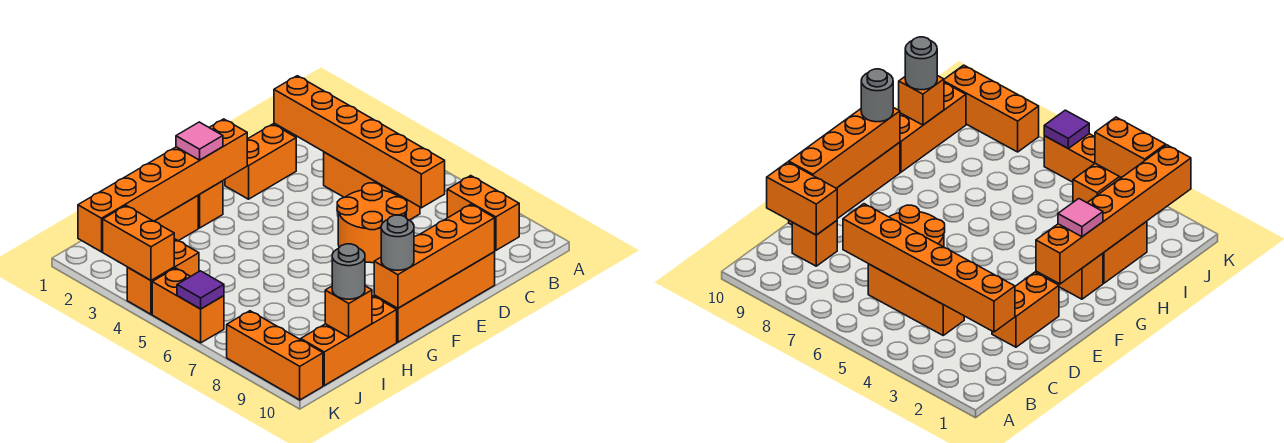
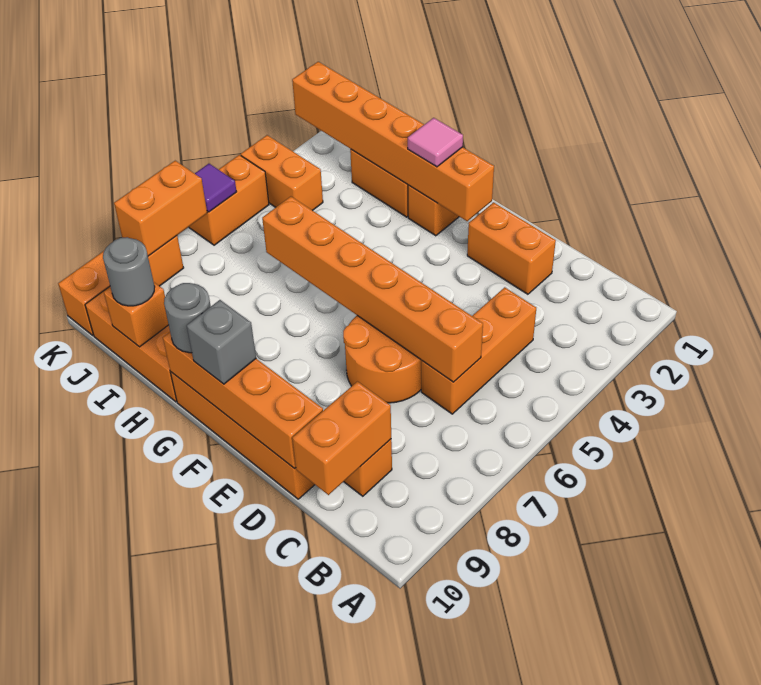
orange brick C2:C7 level 2 -> orange brick C6:H6 level 2
none -> grey brick F10 level 3
orange brick K3:K4 level 2 -> orange brick K7:K8 level 2

